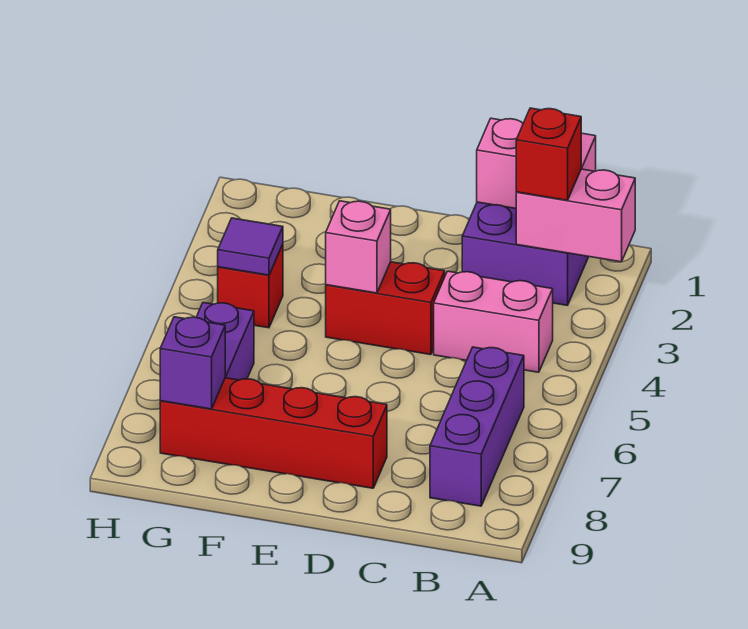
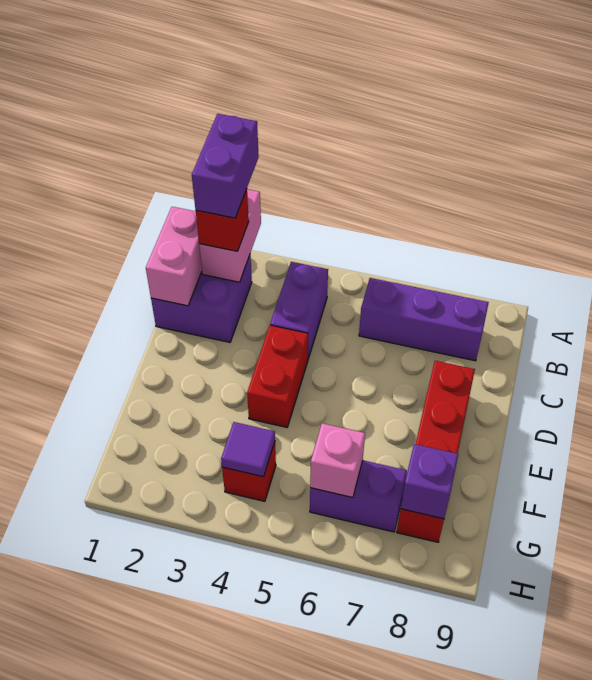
none -> purple brick A2:B2 level 4
pink brick B4:C4 level 1 -> purple brick B4:C4 level 1
pink brick E4 level 2 -> pink brick G6 level 2

